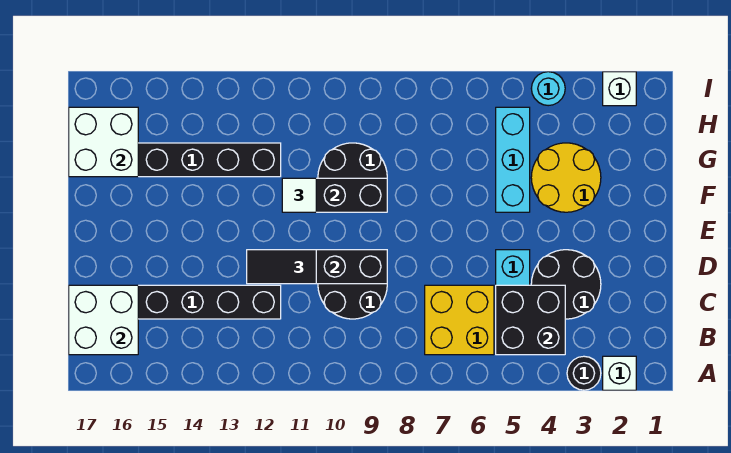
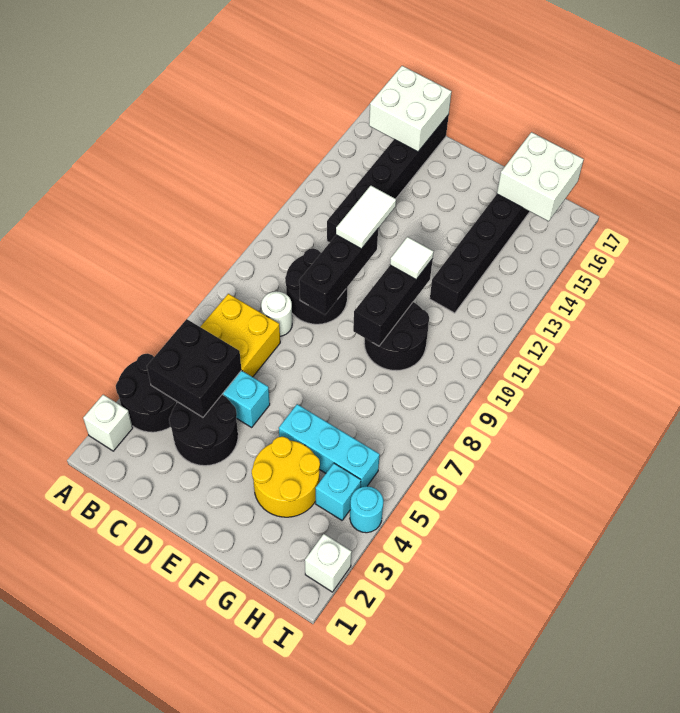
black round brick A3 level 1 -> black round brick A3:B4 level 1
none -> white round brick C8 level 1
black tile D11:D12 level 3 -> white tile D11:D12 level 3
none -> cyan brick H4 level 1

